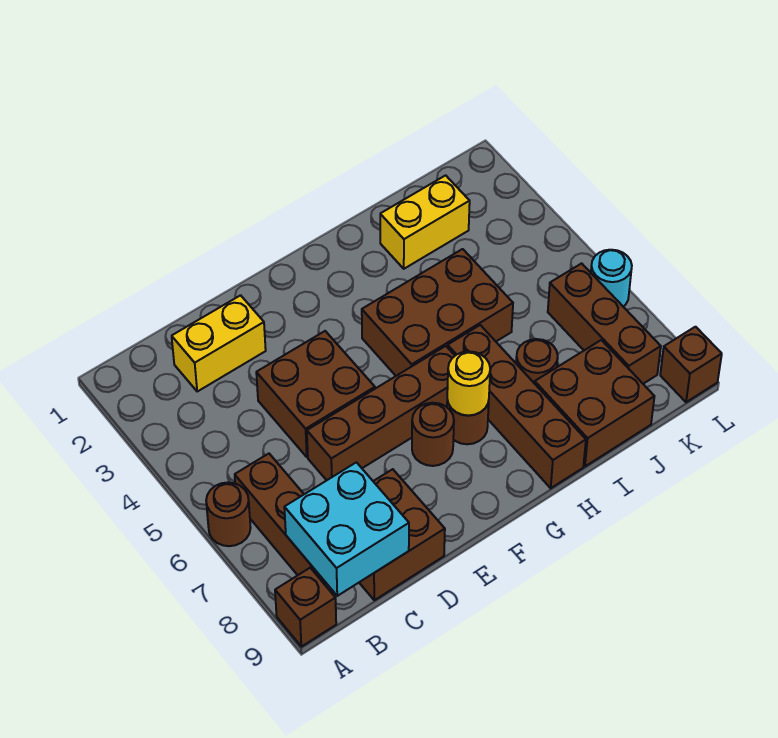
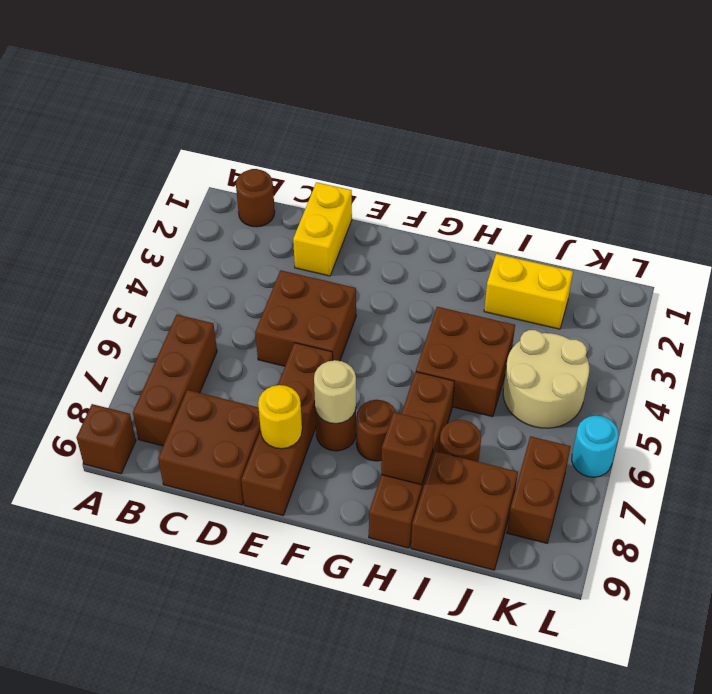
brown round brick A6 level 1 -> brown round brick B1 level 1
cyan brick B8:C9 level 2 -> none
yellow brick C2:D2 level 1 -> yellow brick D1:D2 level 1
brown brick D6:G6 level 1 -> brown brick E6:E9 level 1
none -> tan round brick F7 level 2
brown brick G4:I5 level 1 -> brown brick H4:I5 level 1
yellow round brick G7 level 2 -> yellow round brick E8 level 2
none -> tan round brick J4:K5 level 1
brown brick K6:K8 level 1 -> brown brick K7:K8 level 1
brown brick L9 level 1 -> brown brick H8 level 2

